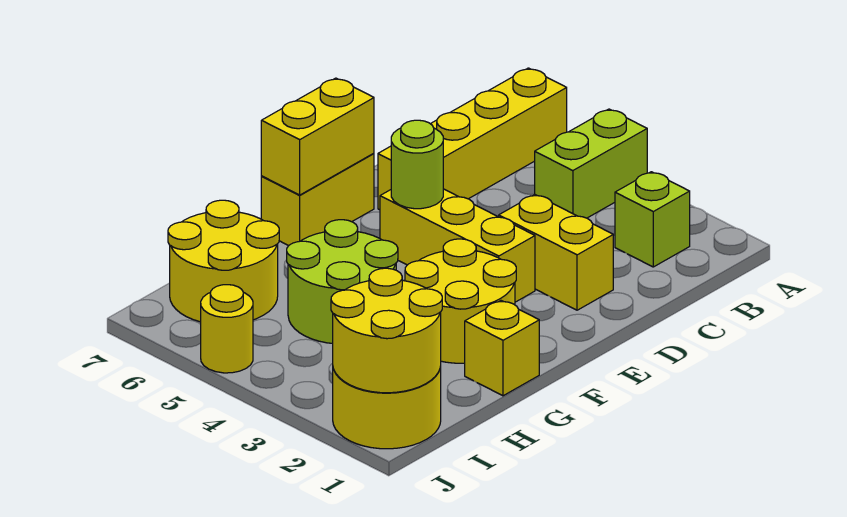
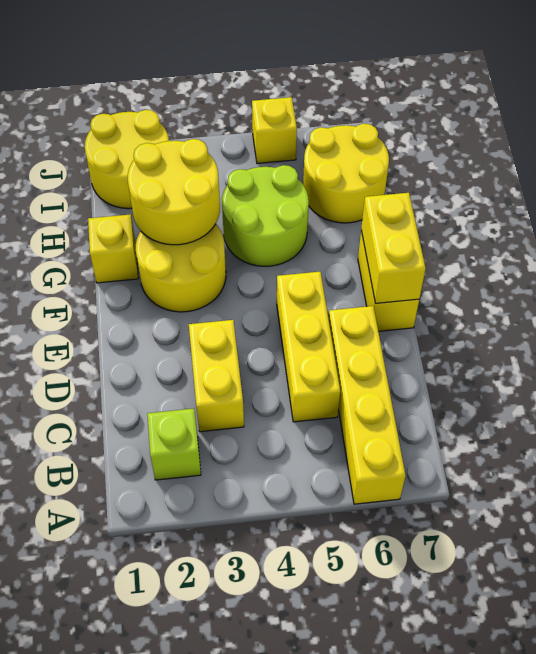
lime brick A4:B4 level 1 -> none
yellow brick D2:D3 level 1 -> yellow brick C3:D3 level 1
yellow brick E3:E5 level 1 -> yellow brick C5:E5 level 1
lime round brick E5 level 2 -> none
yellow round brick I1:J2 level 2 -> yellow round brick G2:H3 level 2
yellow round brick J5 level 1 -> yellow brick J5 level 1

